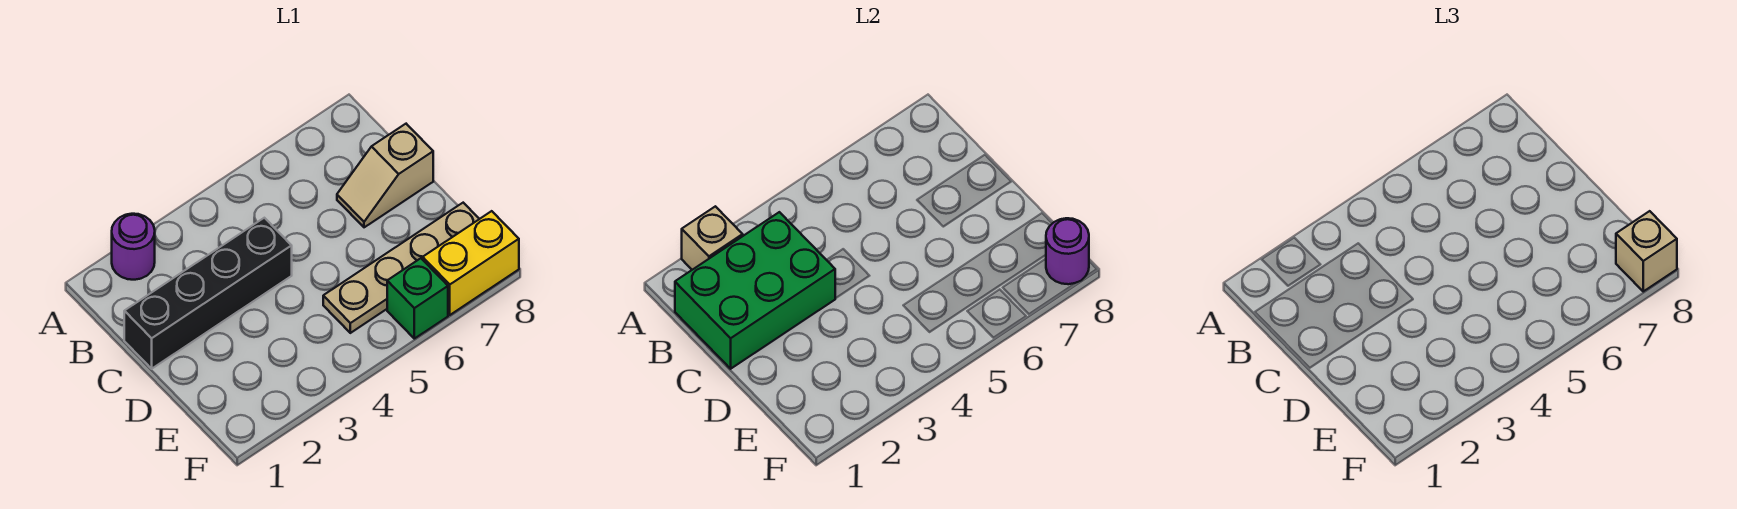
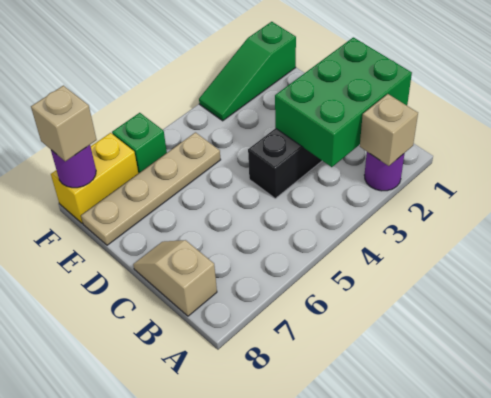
tan slope C7:C8 level 1 top 8 -> tan slope B8:C8 level 1 top B
none -> green slope F1:F3 level 1 top 1

